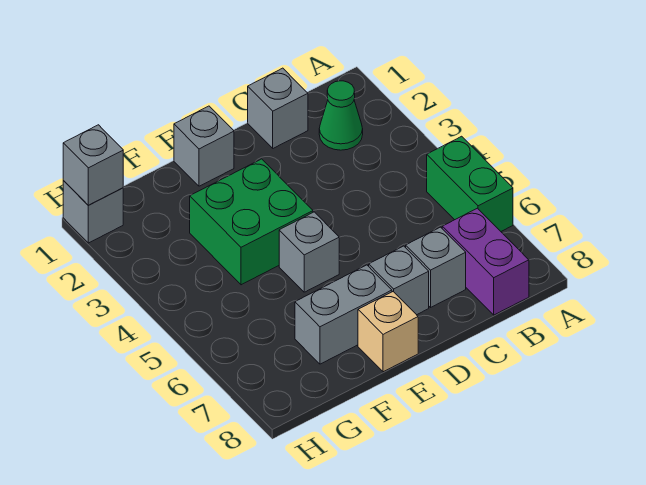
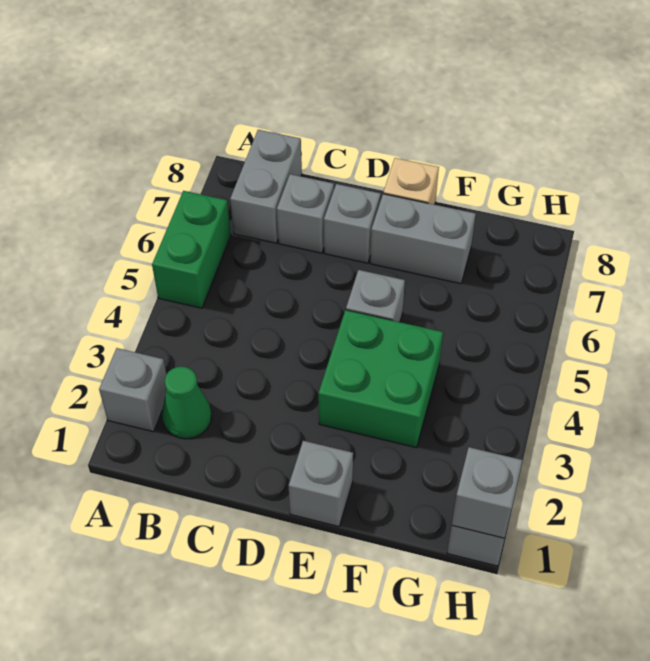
purple brick B7:B8 level 1 -> grey brick B7:B8 level 1
grey brick C1 level 1 -> grey brick A2 level 1

